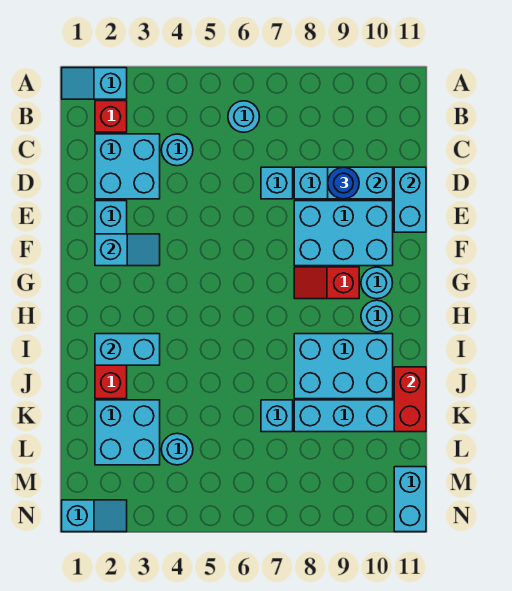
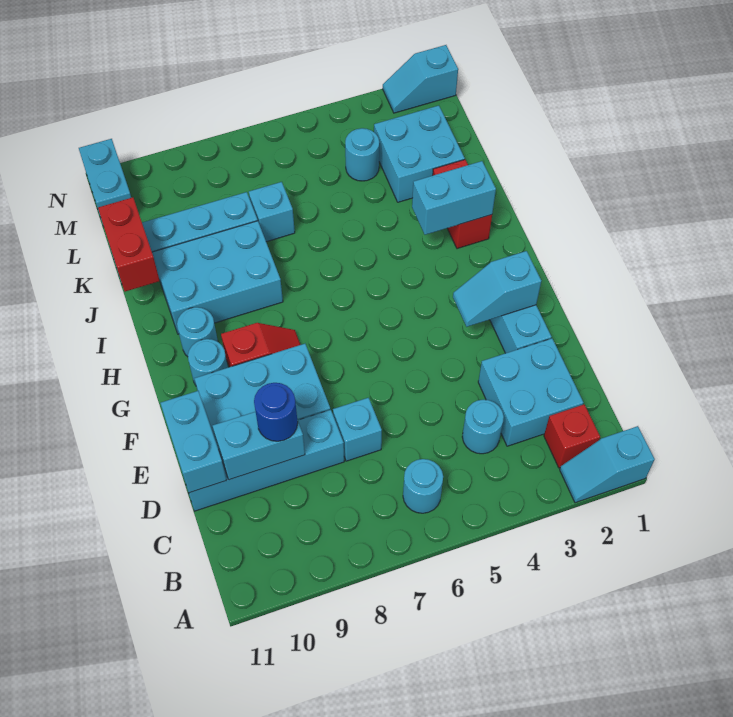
cyan slope A1:A2 level 1 top 2 -> cyan slope A1:A2 level 1 top 1

